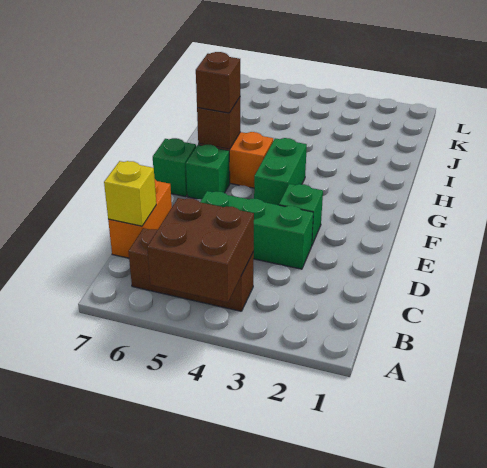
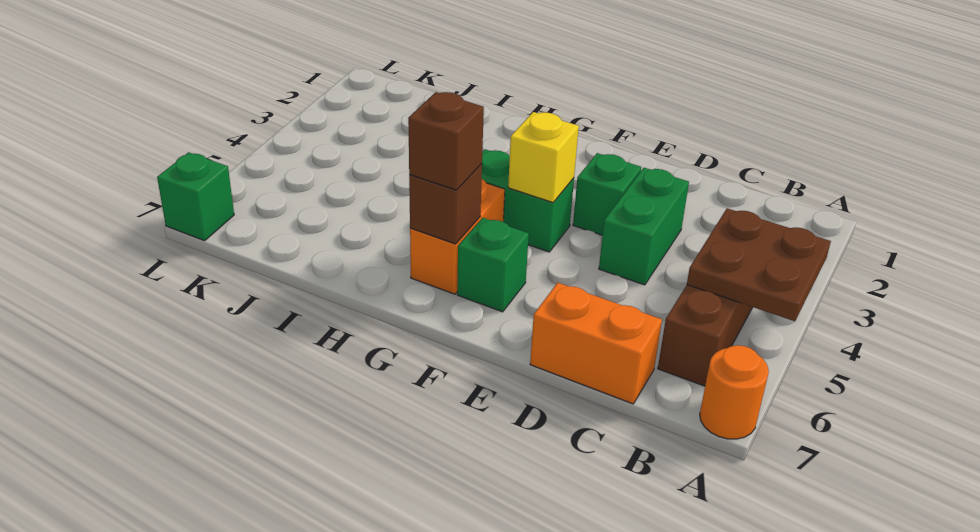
brown brick A4:B5 level 2 -> brown plate A4:B5 level 2
none -> orange round brick A7 level 1
yellow brick C7 level 2 -> yellow brick F4 level 2
green brick D3:D5 level 1 -> green brick D3:D4 level 1
green brick F7 level 1 -> green brick L7 level 1

